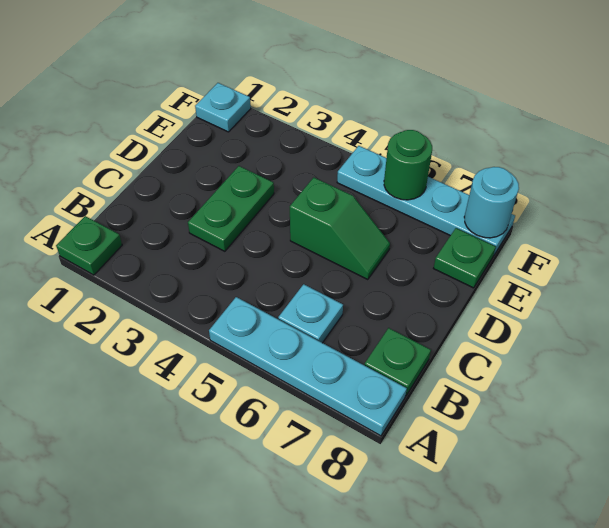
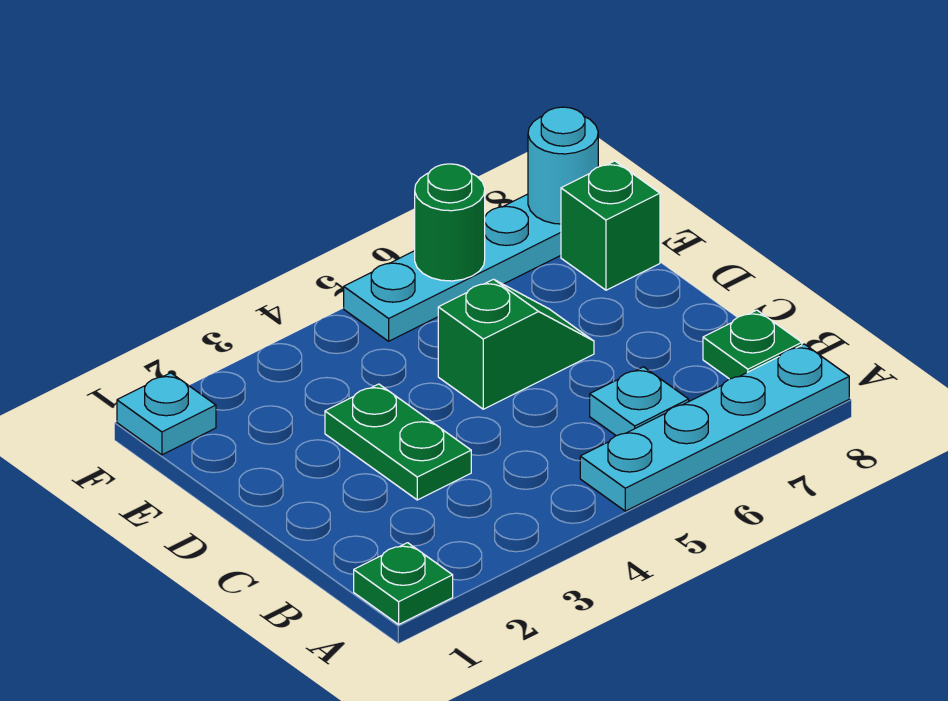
green plate E8 level 1 -> green brick E8 level 1

